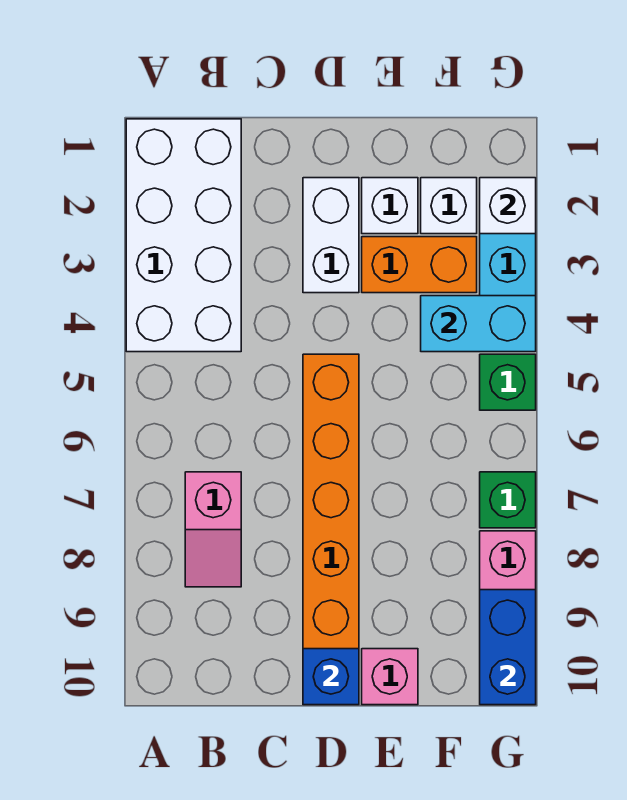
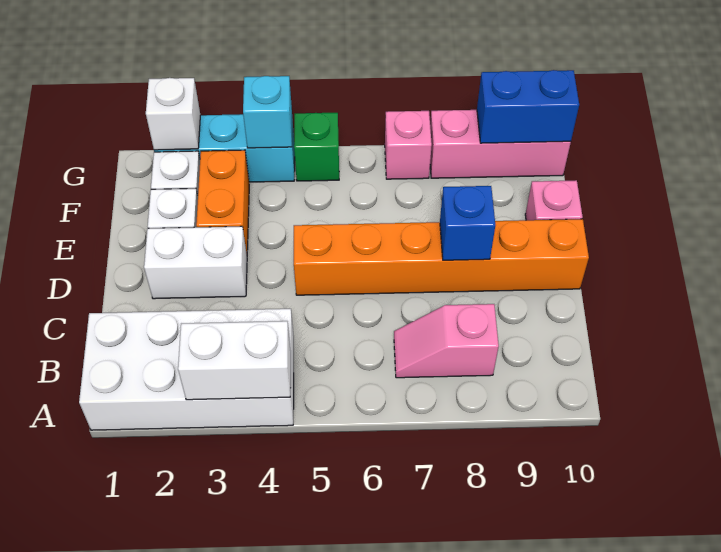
none -> white brick A3:A4 level 2
pink slope B7:B8 level 1 top 7 -> pink slope B7:B8 level 1 top 8
blue brick D10 level 2 -> blue brick D8 level 2
cyan brick F4:G4 level 2 -> cyan brick G4 level 2
green brick G7 level 1 -> pink brick G7 level 1

